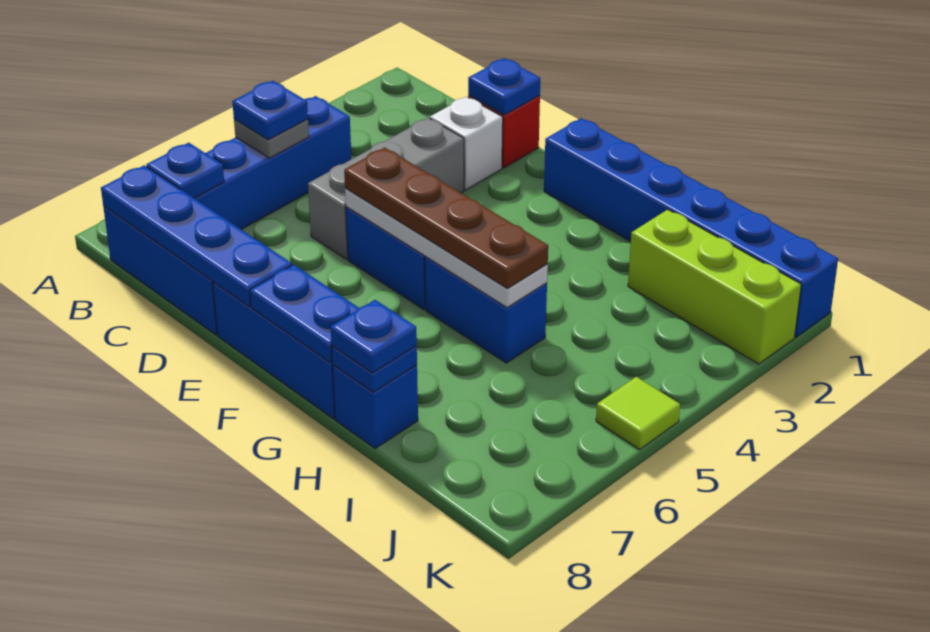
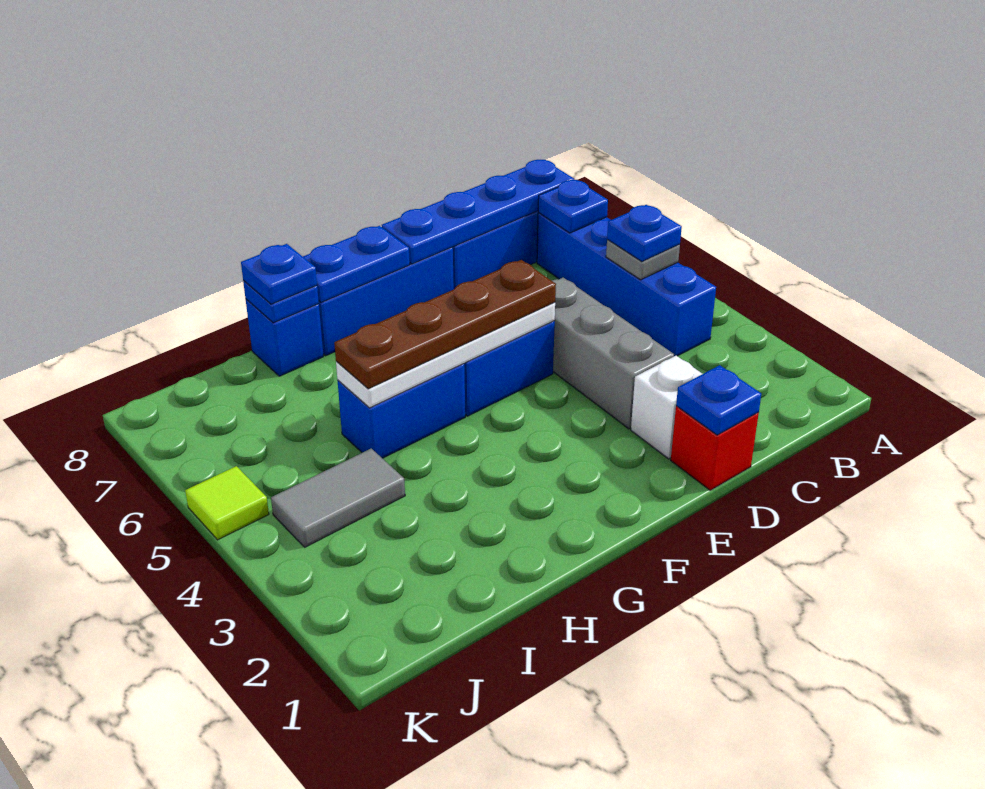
blue brick F1:K1 level 1 -> none
lime brick I2:K2 level 1 -> none
none -> grey tile I4:J4 level 1

